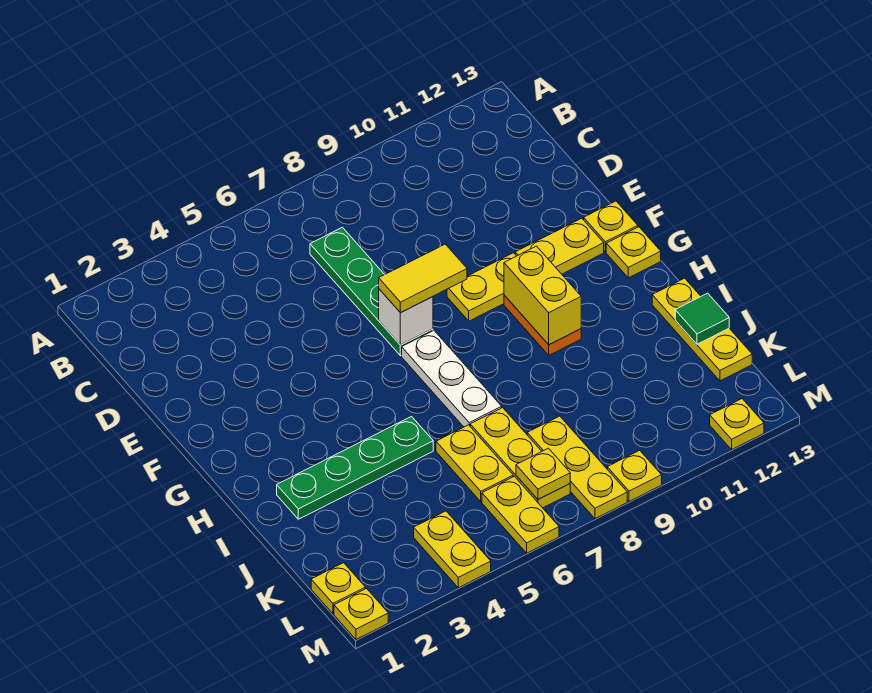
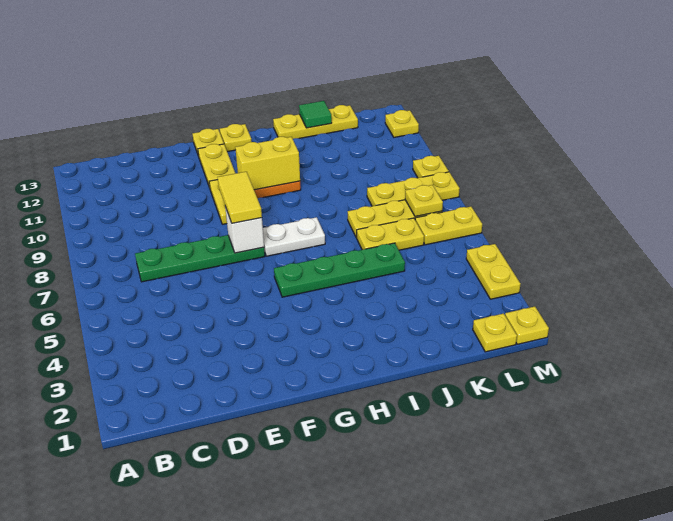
white plate G7:I7 level 1 -> white plate G7:H7 level 1
green plate I2:I5 level 1 -> green plate G5:J5 level 1
yellow plate L4:M4 level 1 -> yellow plate M3:M4 level 1

